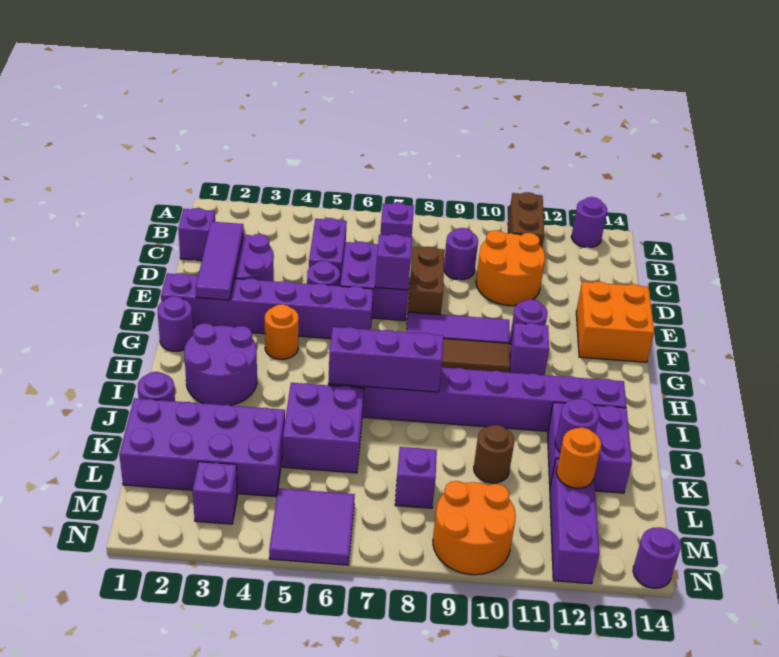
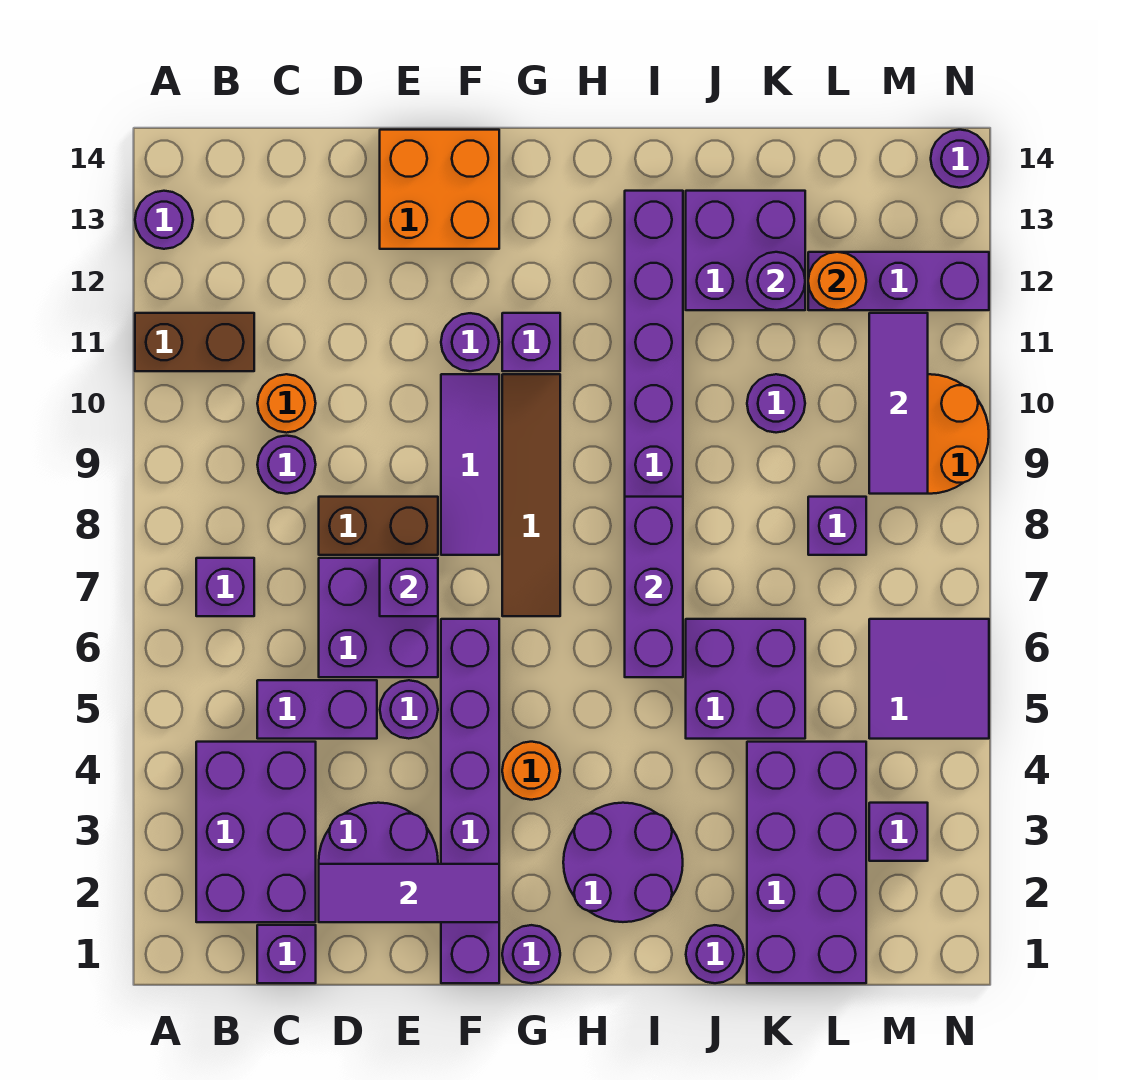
none -> purple brick B2:C4 level 1
orange round brick C10:D11 level 1 -> orange round brick C10 level 1
brown round brick K10 level 1 -> purple round brick K10 level 1
none -> purple tile M9:M11 level 2

